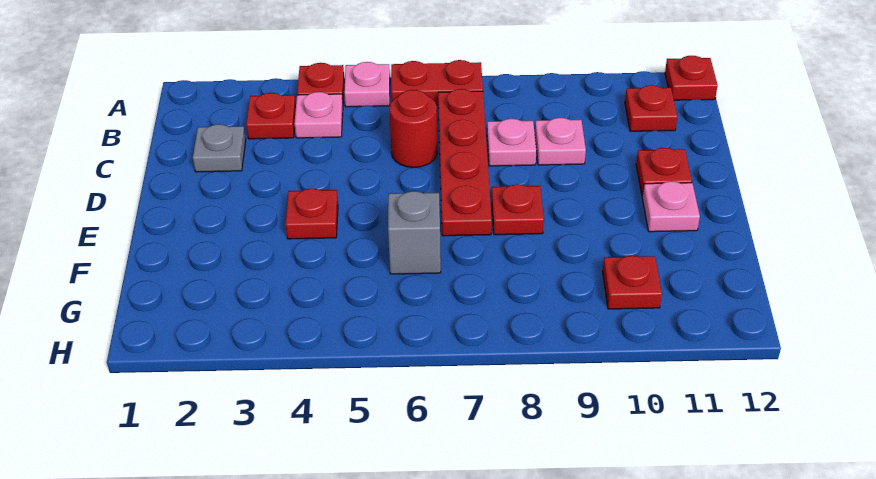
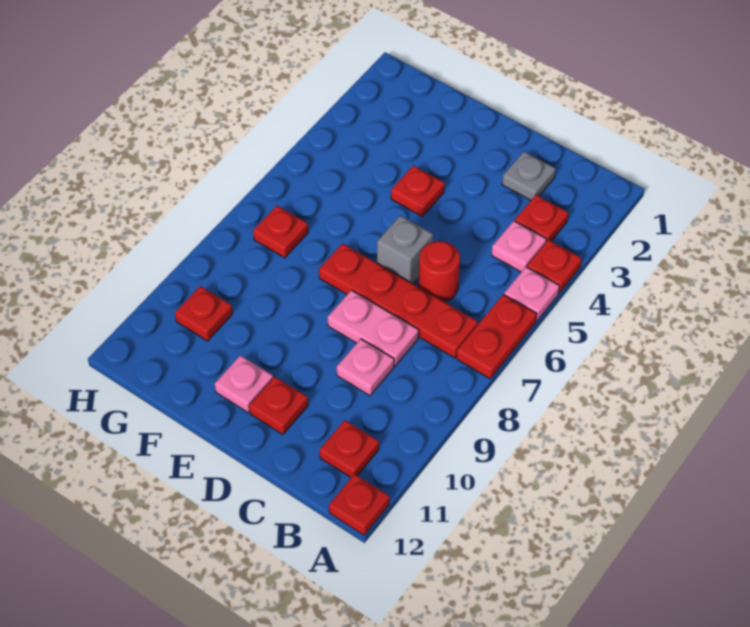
pink plate C8 level 1 -> pink plate C8:D8 level 1
red plate E8 level 1 -> red plate G7 level 1
grey brick F6 level 1 -> grey brick D6 level 1

